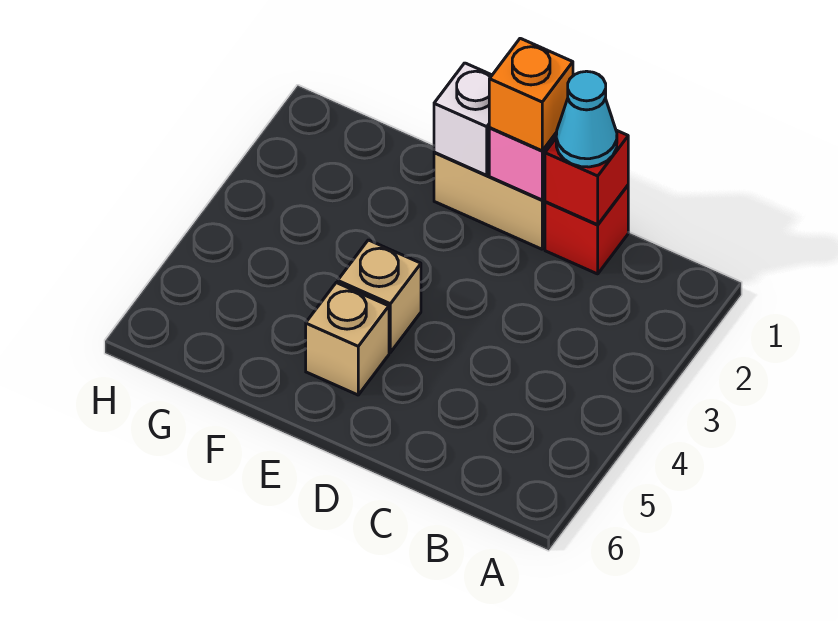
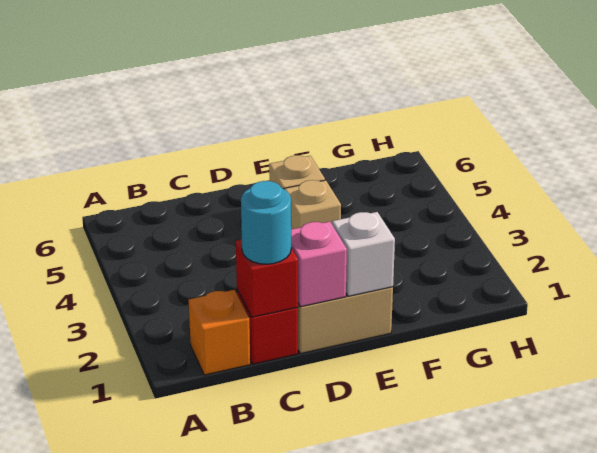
cyan cone C1 level 3 -> cyan round brick C1 level 3
orange brick D1 level 3 -> orange brick B1 level 1

